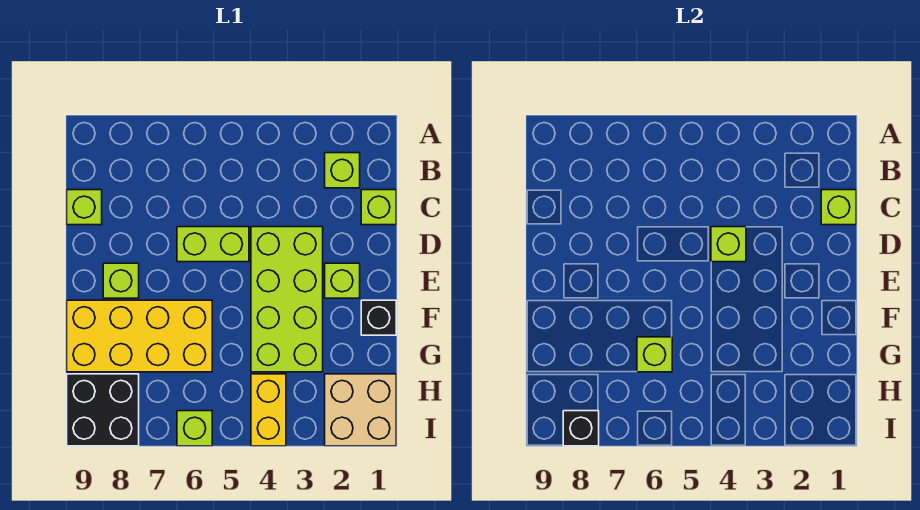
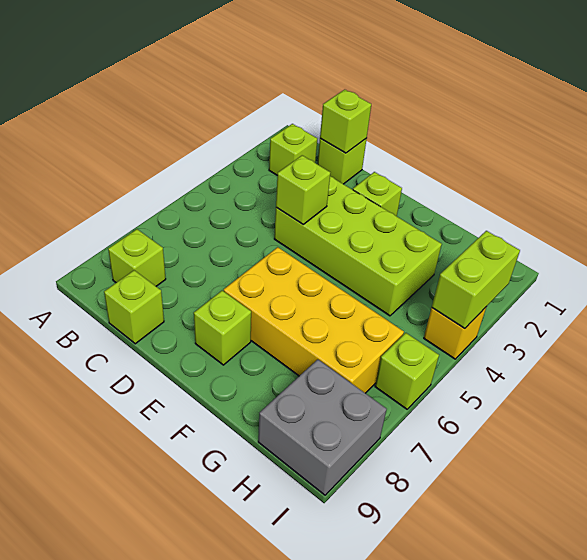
lime brick D5:D6 level 1 -> lime brick I3:I4 level 2
black brick F1 level 1 -> none
yellow brick F6:G9 level 1 -> yellow brick E6:H7 level 1
lime brick G6 level 2 -> lime brick B8 level 1
tan brick H1:I2 level 1 -> none
yellow brick H4:I4 level 1 -> yellow brick I4 level 1
black brick H8:I9 level 1 -> grey brick H8:I9 level 1
black brick I8 level 2 -> none

